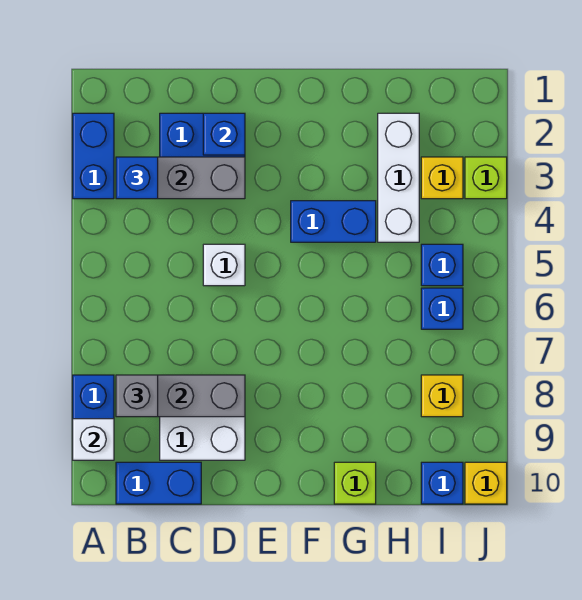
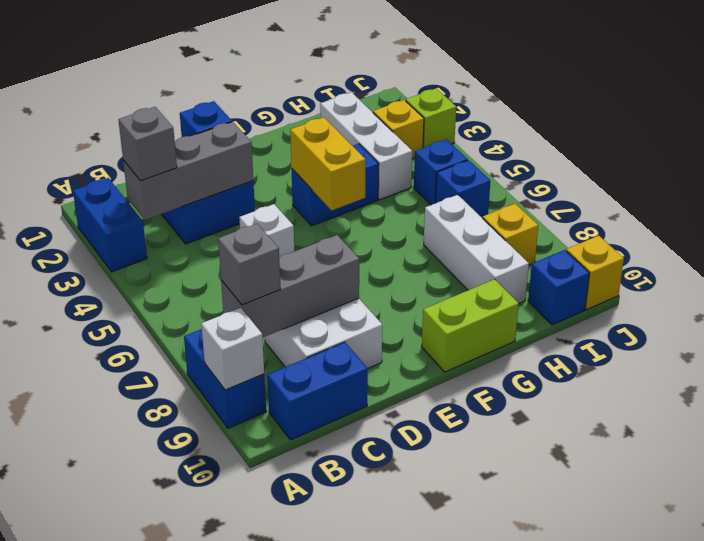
blue brick B3 level 3 -> grey brick B3 level 3
none -> yellow brick F4:F5 level 2
lime brick G10 level 1 -> lime brick F10:G10 level 1
none -> white brick H7:H9 level 1

